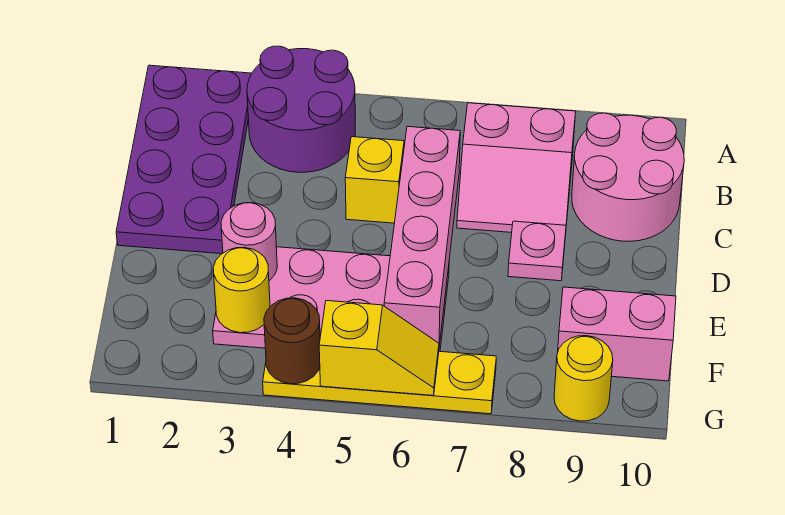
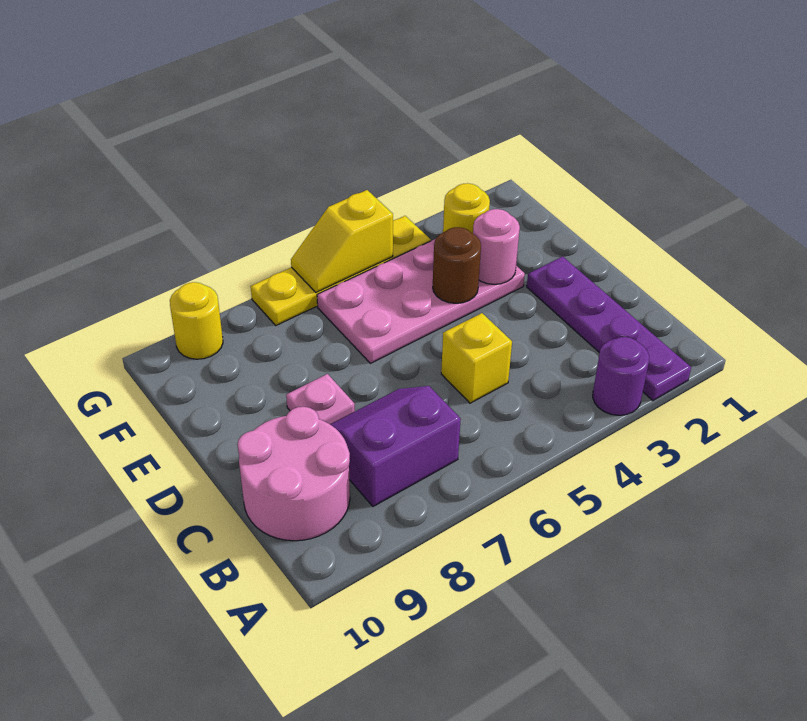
purple plate A1:D2 level 1 -> purple plate A2:D2 level 1
purple round brick A3:B4 level 1 -> purple round brick A3 level 1
pink slope B7:C8 level 1 top B -> purple slope B7:C8 level 1 top B
pink brick C6:F6 level 2 -> none
pink brick F9:F10 level 1 -> none
brown round brick G4 level 2 -> brown round brick E4 level 2

